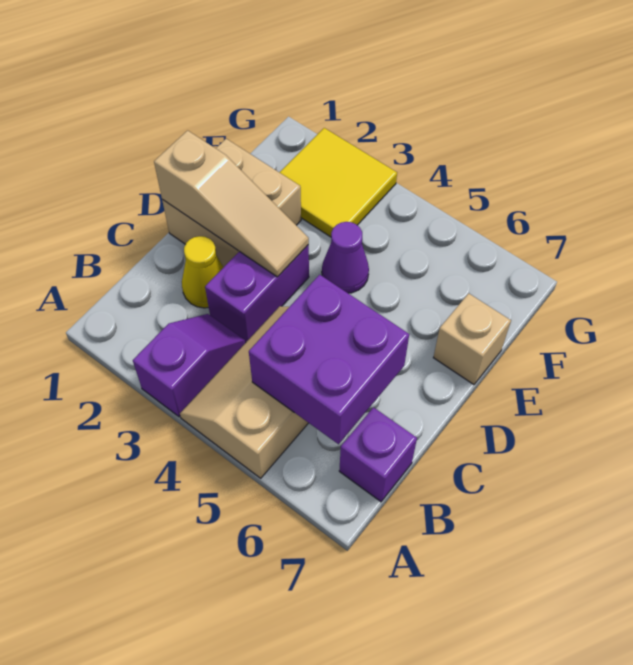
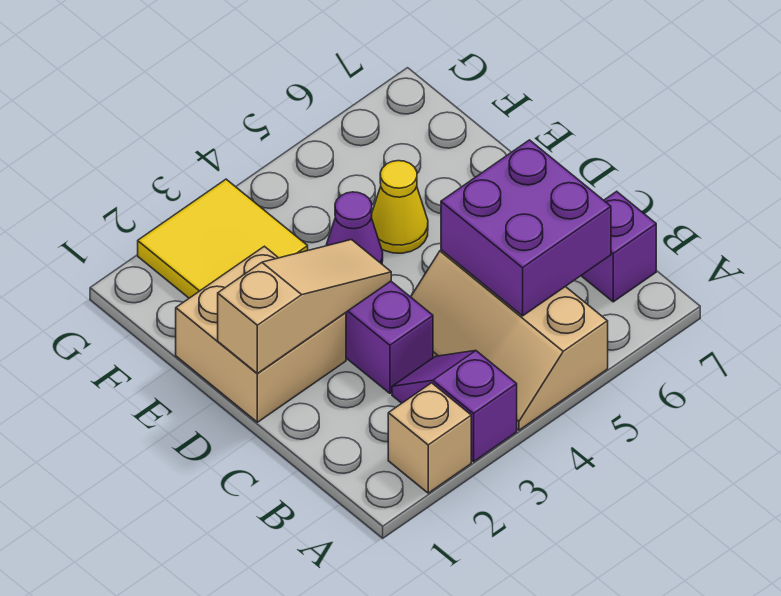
yellow cone C2 level 1 -> yellow cone E5 level 1
tan brick E7 level 1 -> tan brick A2 level 1

